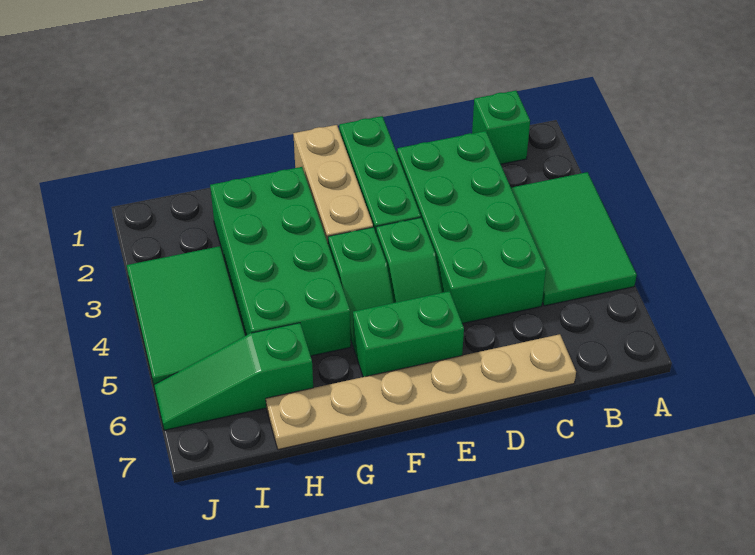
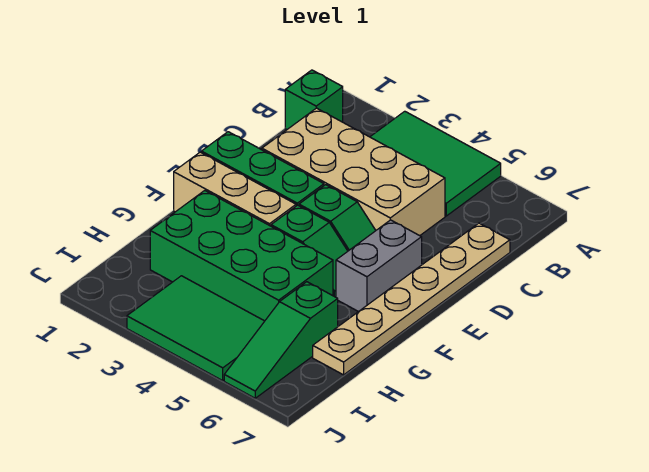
green brick C2:D5 level 1 -> tan brick C2:D5 level 1
green brick E6:F6 level 1 -> grey brick E6:F6 level 1

